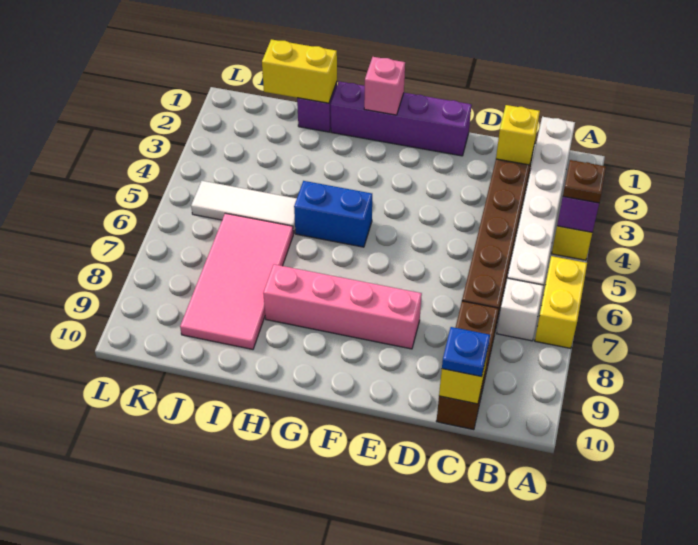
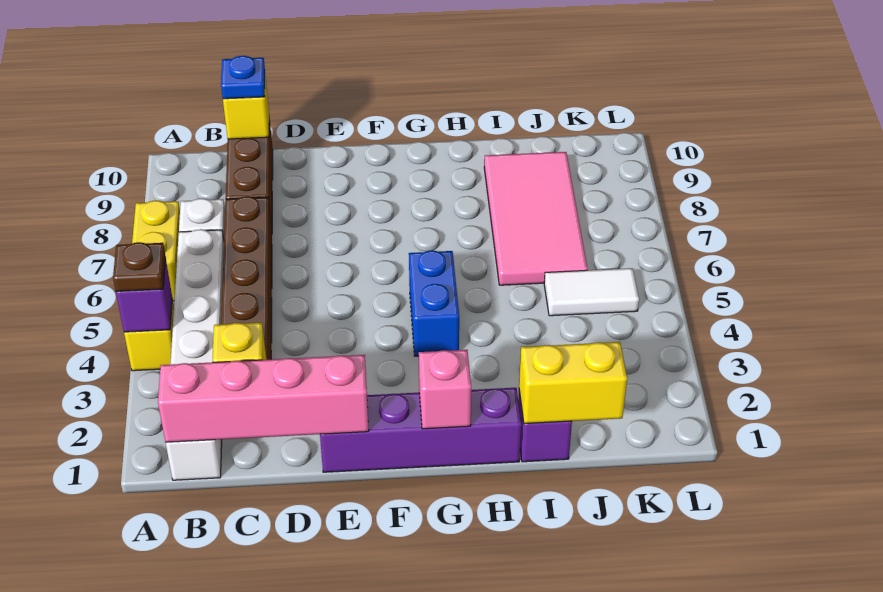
pink brick E8:H8 level 1 -> pink brick B1:E1 level 2
blue brick G5:H5 level 1 -> blue brick G4:G5 level 1
white tile I5:K5 level 1 -> white tile J5:K5 level 1

